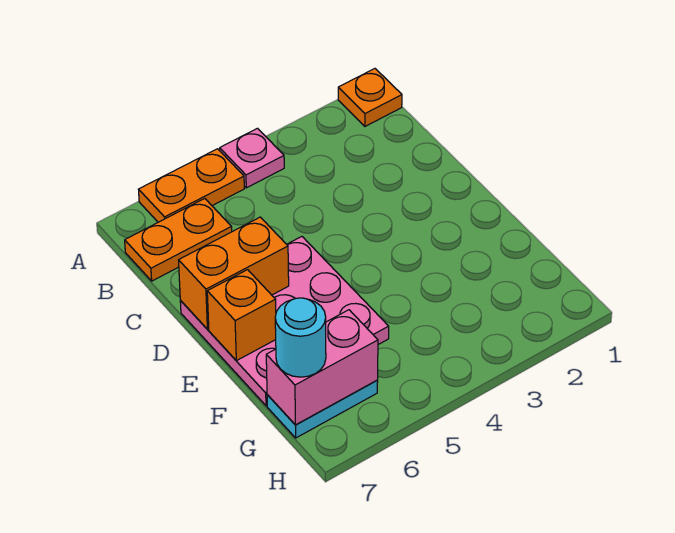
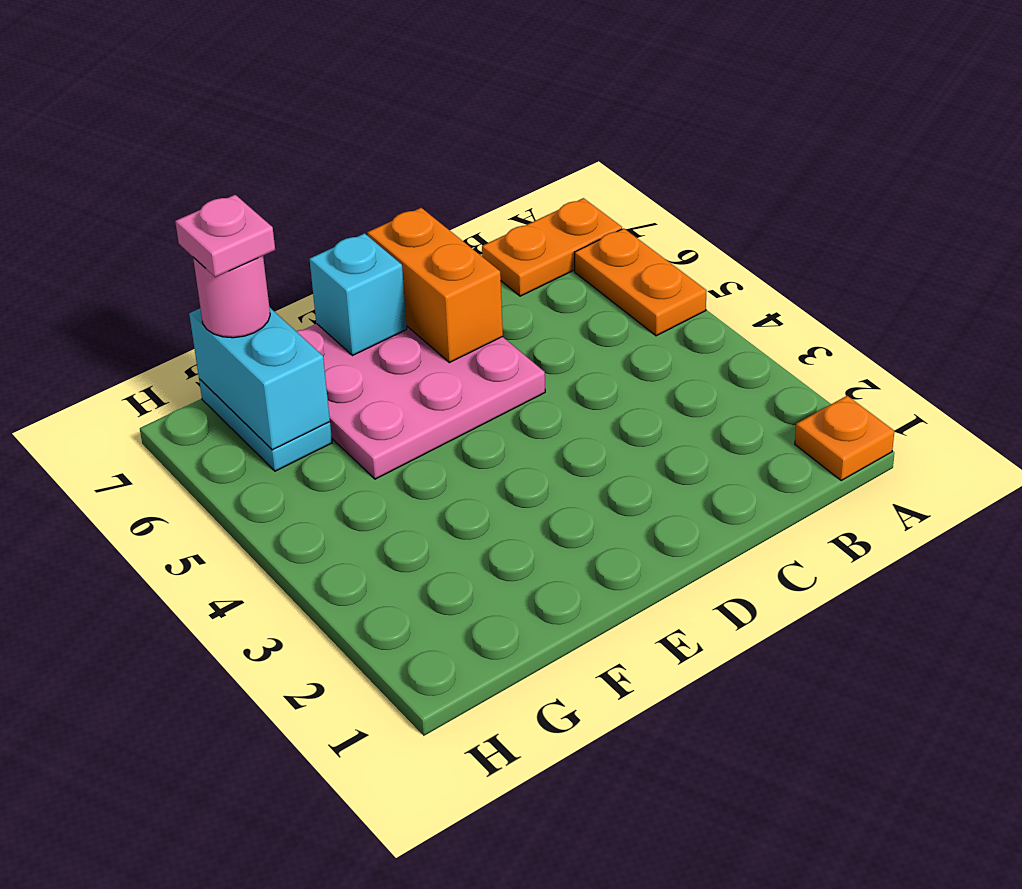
pink plate A4 level 1 -> pink plate G7 level 4
orange plate B6:B7 level 1 -> orange plate A7:B7 level 1
orange brick E7 level 2 -> cyan brick E7 level 2
pink brick G6:G7 level 2 -> cyan brick G6:G7 level 2
cyan round brick G7 level 3 -> pink round brick G7 level 3

